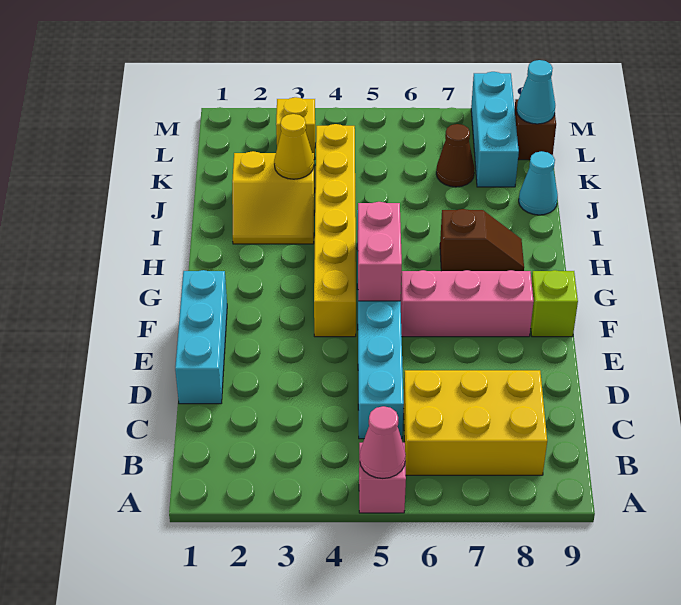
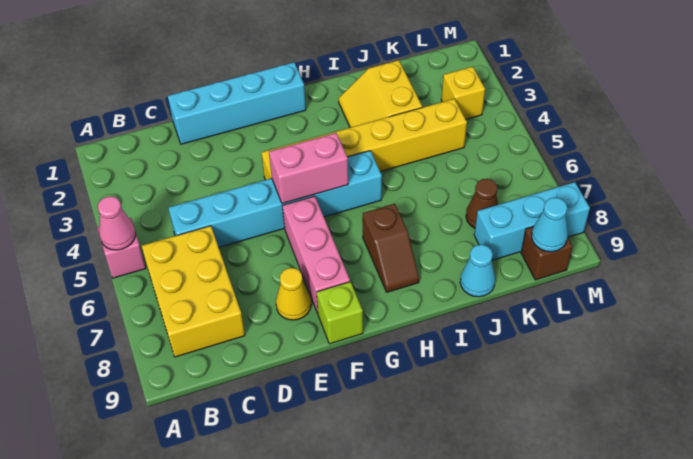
cyan brick D1:F1 level 1 -> cyan brick D1:G1 level 1
yellow cone J3 level 2 -> yellow cone E8 level 1

